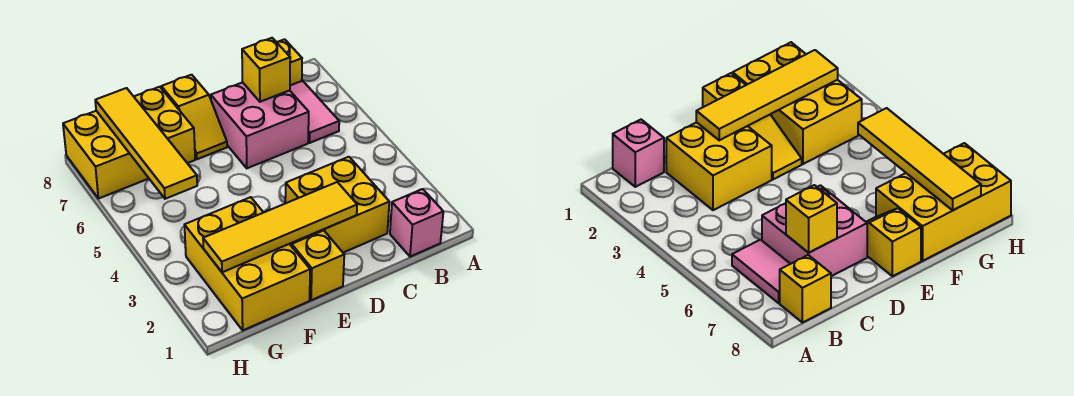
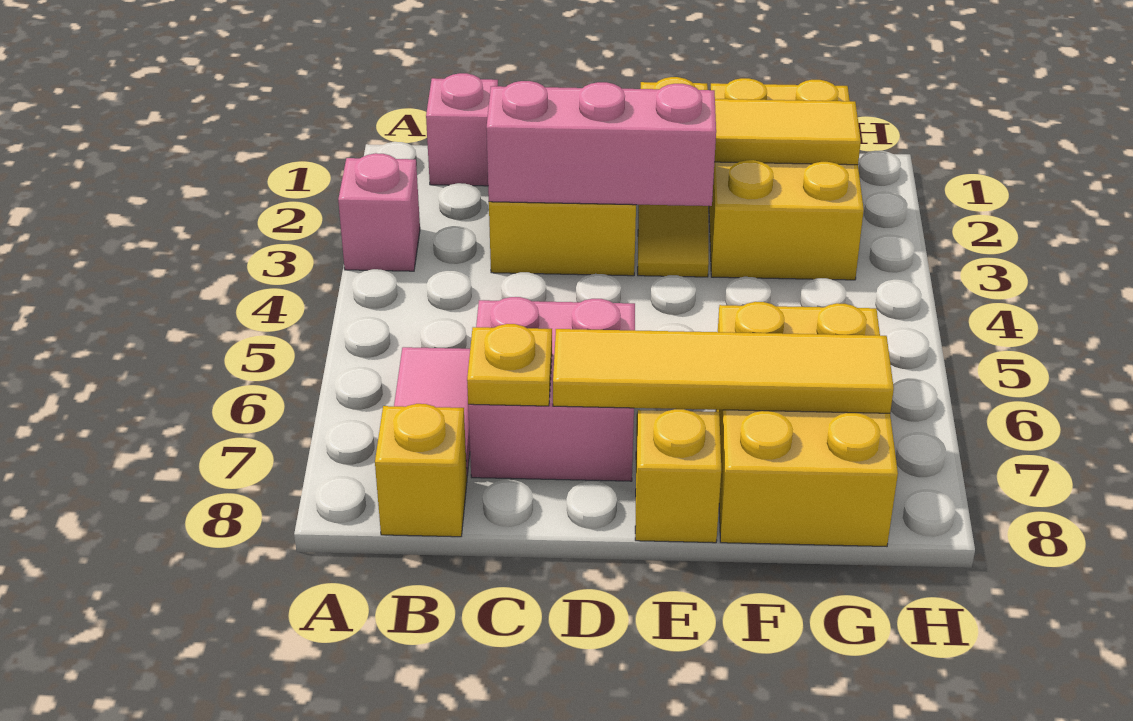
none -> pink brick A3 level 1
none -> pink brick C3:E3 level 2
yellow brick C7 level 2 -> yellow plate C7 level 2
yellow brick F7:H8 level 1 -> yellow brick F6:G8 level 1
yellow tile G5:G8 level 2 -> yellow tile D7:G7 level 2

